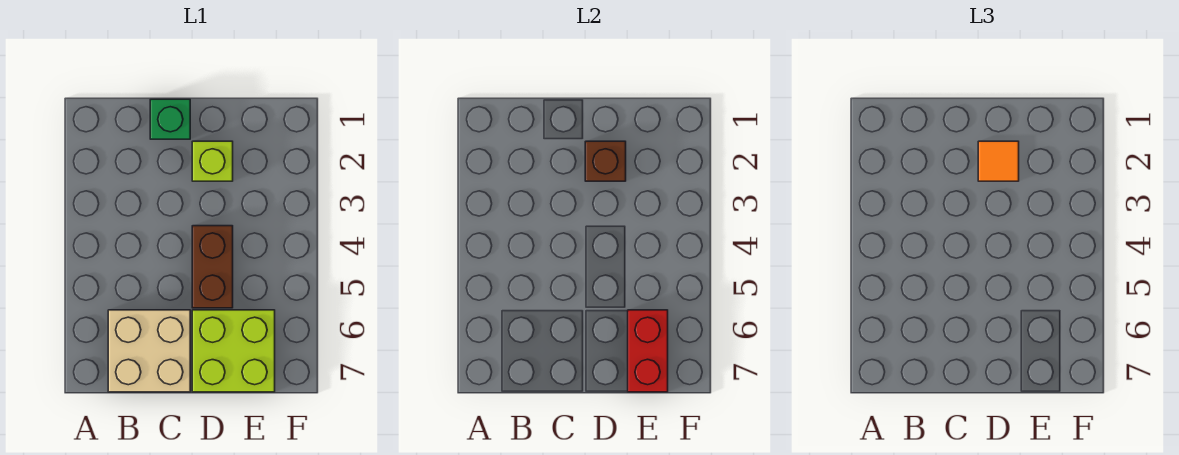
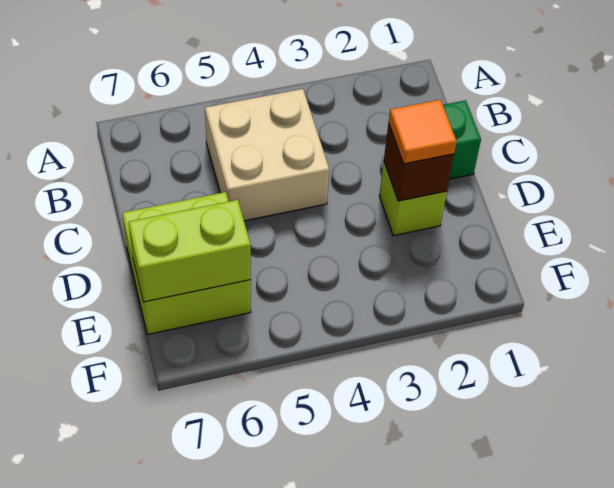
tan brick B6:C7 level 1 -> tan brick B4:C5 level 1
brown brick D4:D5 level 1 -> none
red brick E6:E7 level 2 -> lime brick E6:E7 level 2

